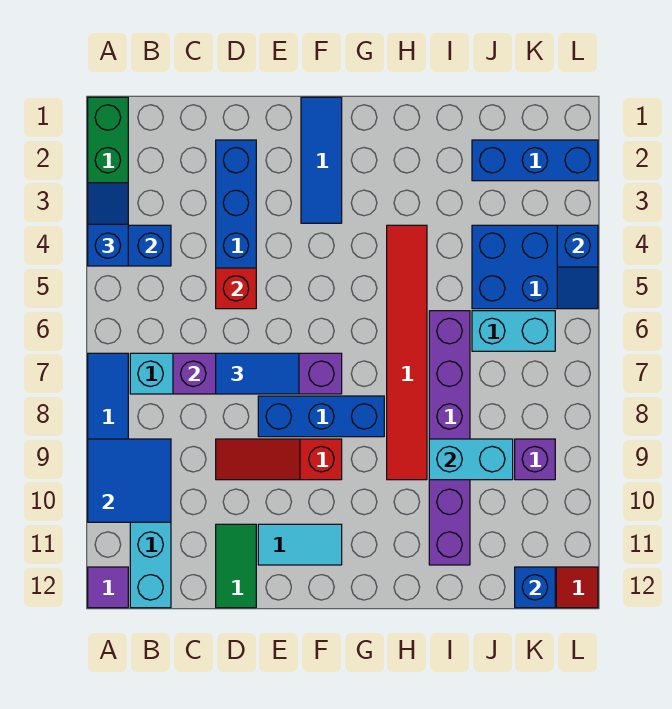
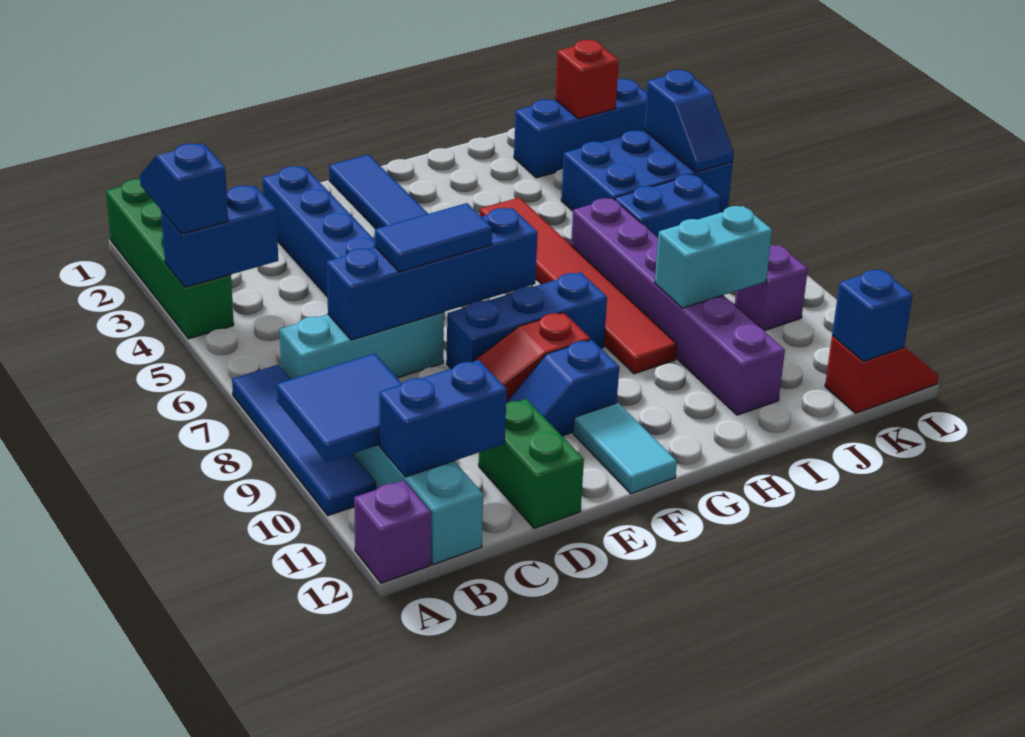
purple tile A12 level 1 -> purple brick A12 level 1
none -> blue brick B11:C11 level 2
purple brick C7:F7 level 2 -> blue brick C7:F7 level 2
red brick D5 level 2 -> red brick K2 level 2
green tile D11:D12 level 1 -> green brick D11:D12 level 1
none -> blue slope E10:F10 level 1 top F
cyan tile E11:F11 level 1 -> cyan tile F11:F12 level 1
cyan brick J6:K6 level 1 -> blue brick J6:K6 level 1

